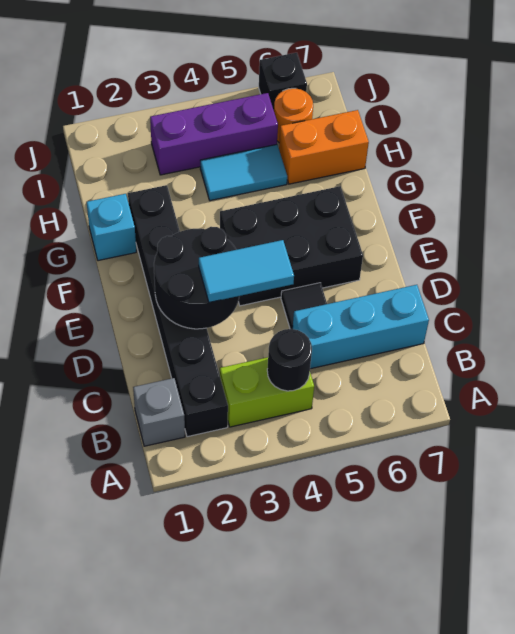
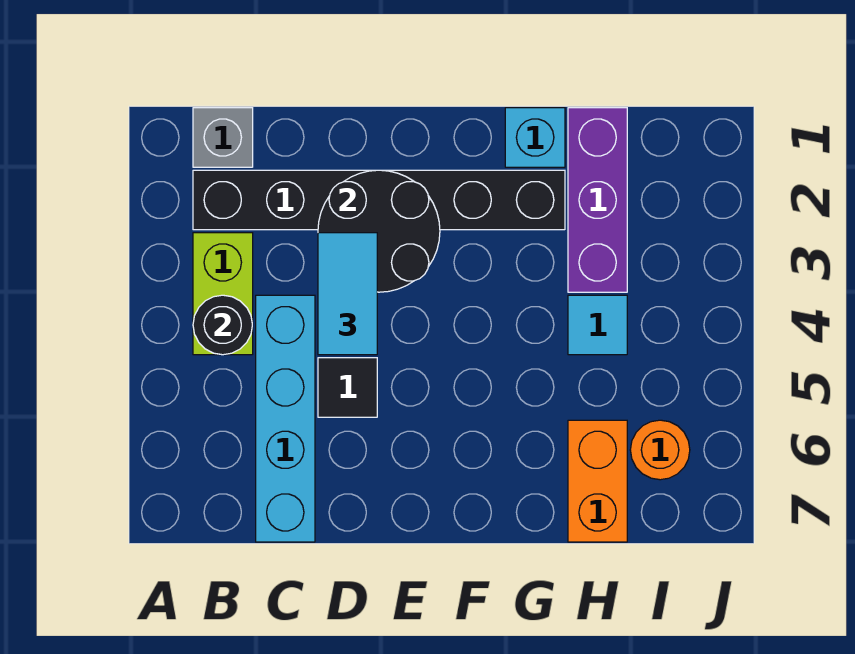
cyan brick C5:C7 level 1 -> cyan brick C4:C7 level 1
black brick E4:F6 level 1 -> none
cyan tile H4:H5 level 1 -> cyan tile H4 level 1
purple brick I3:I5 level 1 -> purple brick H1:H3 level 1
black brick J6 level 1 -> none

